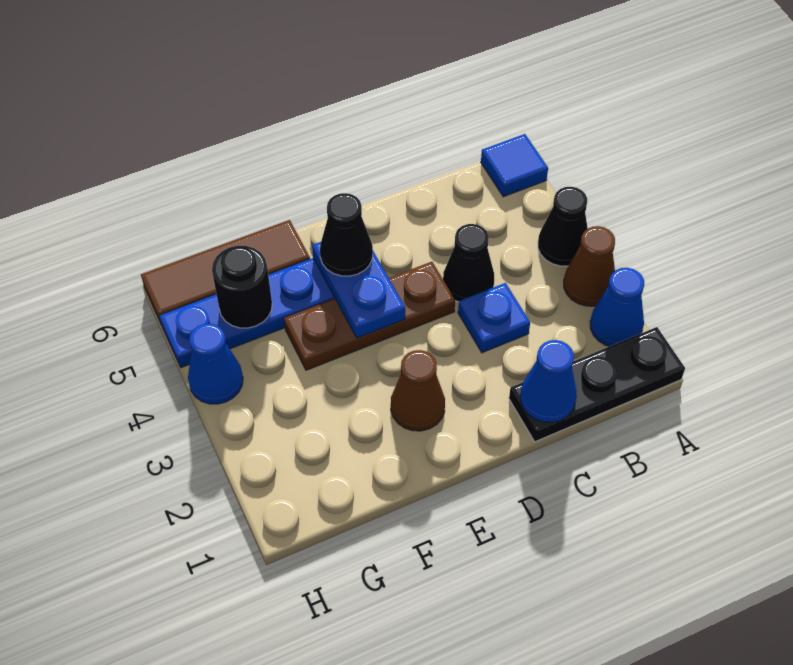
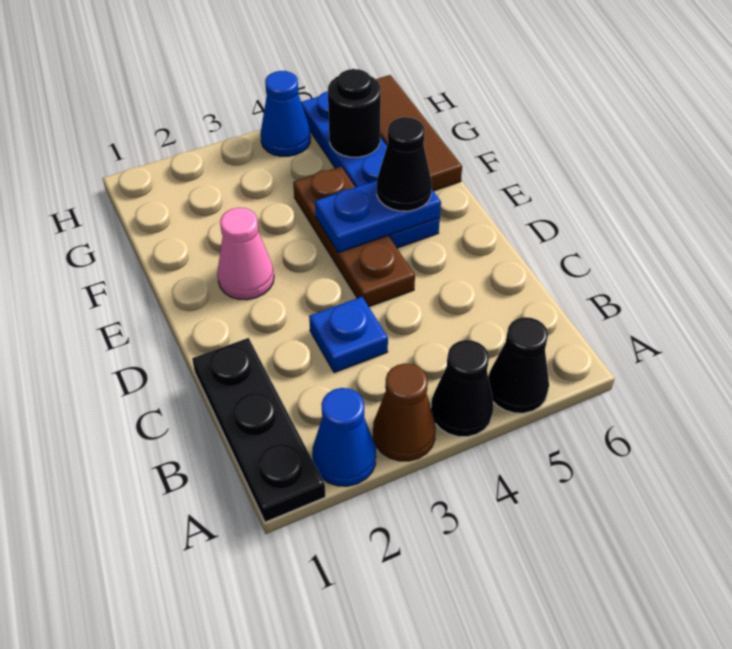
blue tile A6 level 1 -> none
blue cone C1 level 2 -> none
black cone C4 level 1 -> black cone A5 level 1
brown cone E2 level 1 -> pink cone E2 level 1

